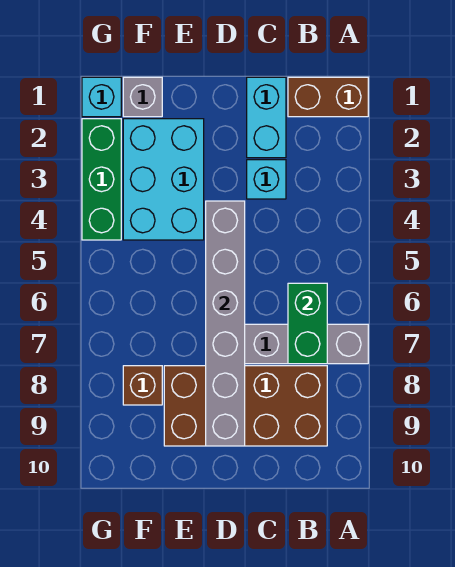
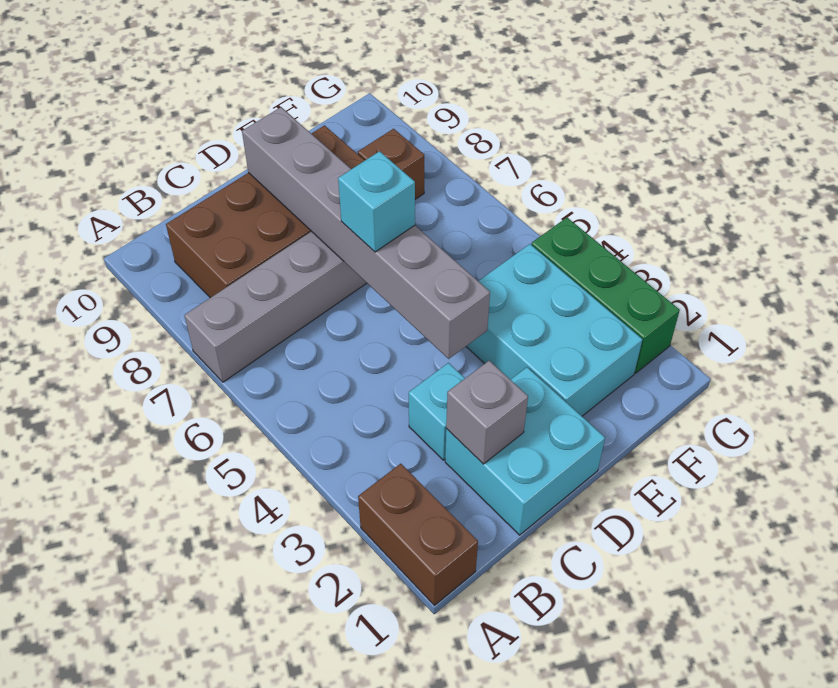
brown brick A1:B1 level 1 -> brown brick A1:A2 level 1
green brick B6:B7 level 2 -> none
cyan brick C1:C2 level 1 -> cyan brick C1:D2 level 1
grey brick F1 level 1 -> grey brick C2 level 2
cyan brick G1 level 1 -> cyan brick D6 level 3

